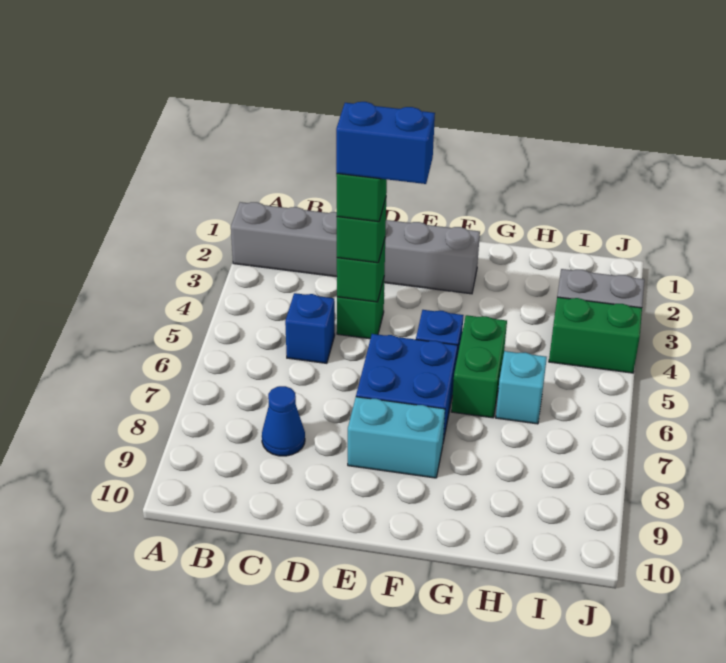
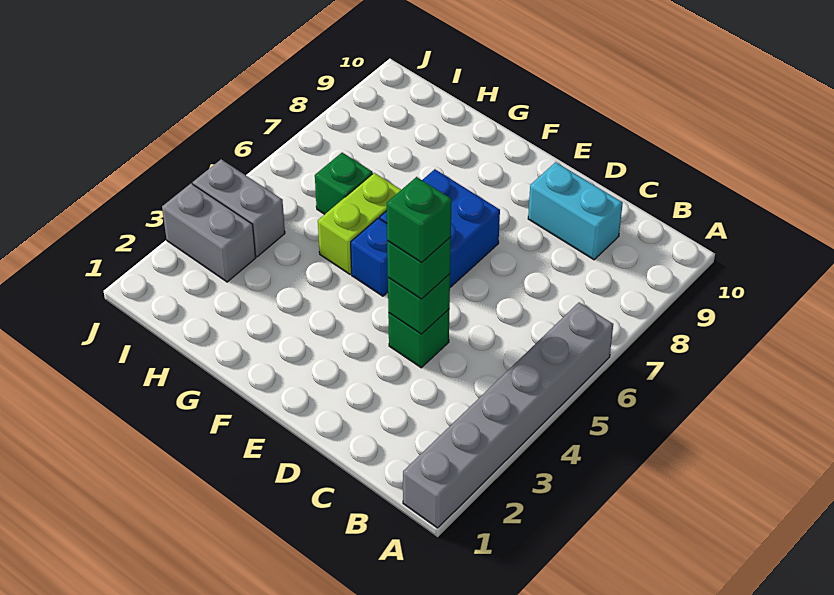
grey brick A2:F2 level 1 -> grey brick A1:A6 level 1
blue brick C5 level 1 -> none
blue cone C8 level 1 -> none
blue brick D4:E4 level 5 -> none
cyan brick E8:F8 level 1 -> cyan brick C9:D9 level 1
green brick G5:G6 level 1 -> lime brick G5:G6 level 1
cyan brick H6 level 1 -> green brick H6 level 1
green brick I4:J4 level 1 -> grey brick I4:J4 level 1

